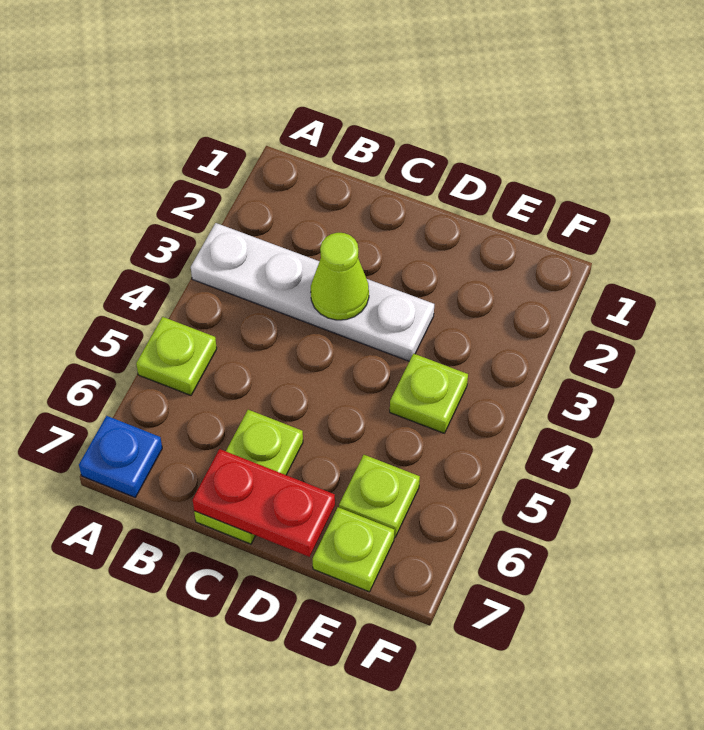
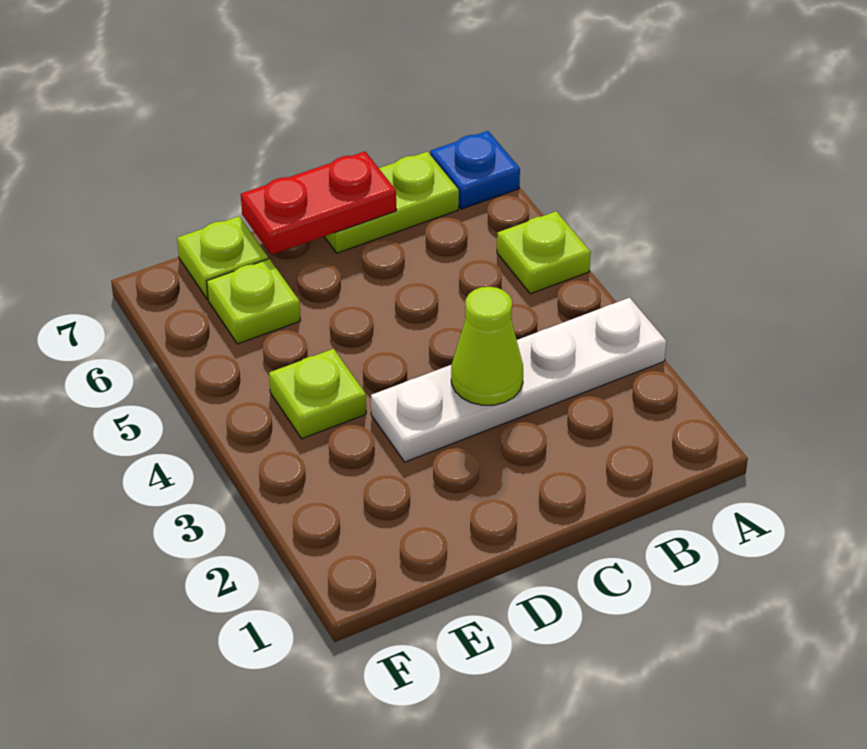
lime plate C6:C7 level 1 -> lime plate B7:C7 level 1

